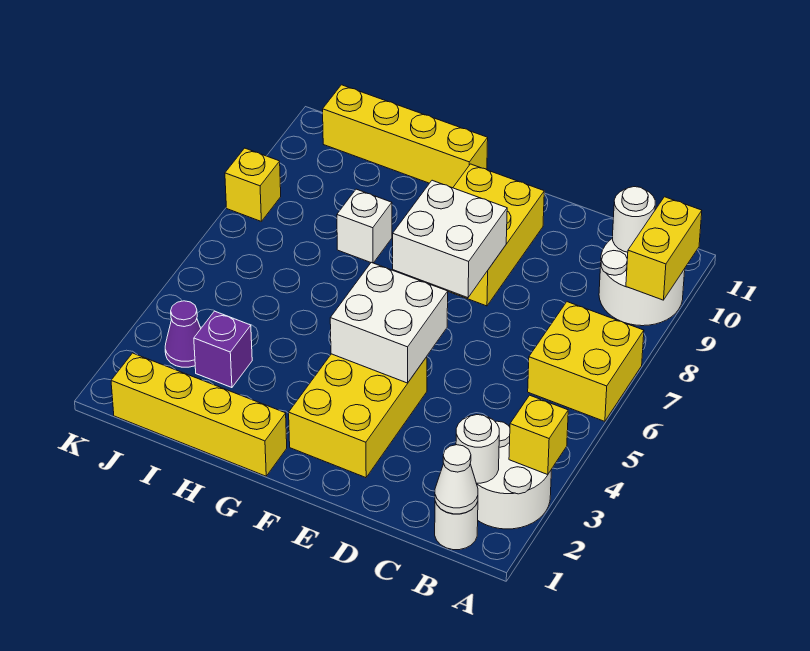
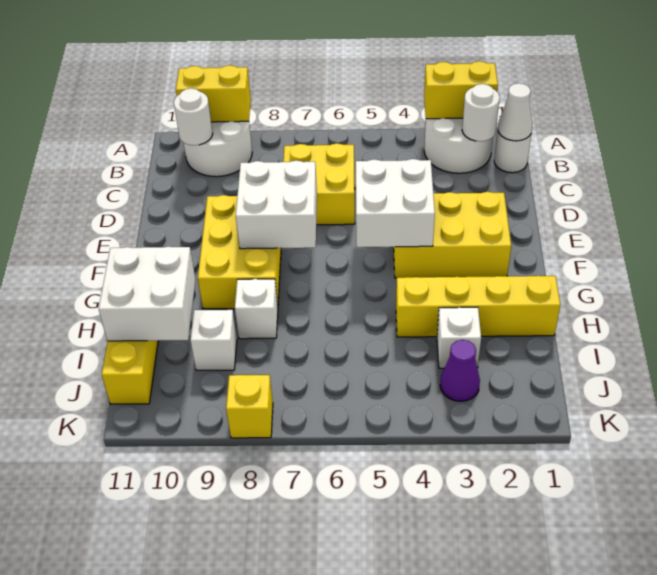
yellow brick A3 level 2 -> yellow brick A2:A3 level 2
yellow brick A6:B7 level 1 -> yellow brick C6:D7 level 1
yellow brick E8:F10 level 1 -> yellow brick E8:G9 level 1
yellow brick G1:J1 level 1 -> yellow brick H1:H4 level 1
none -> white brick H10:I11 level 2
purple brick I3 level 1 -> white brick I3 level 1
none -> white brick I9 level 1

